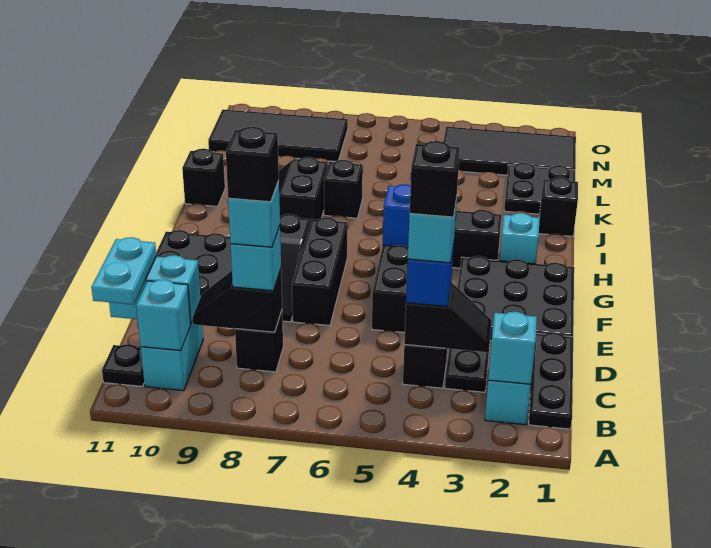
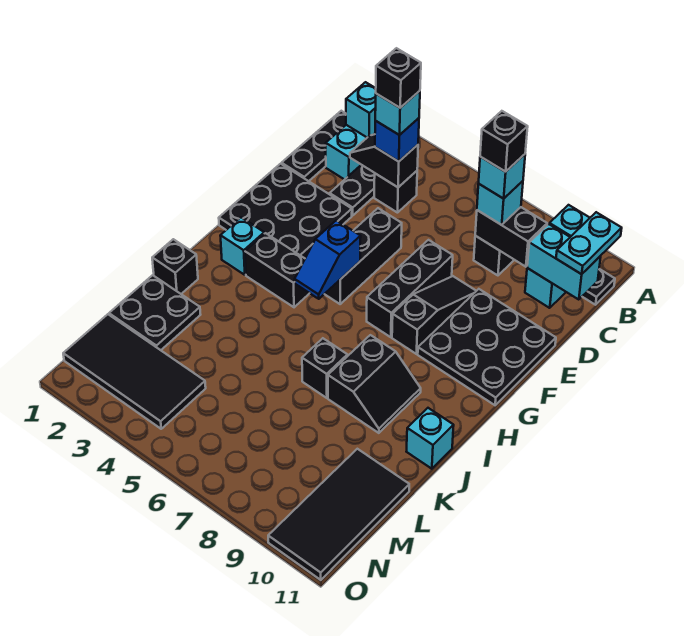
black slope C8:C9 level 2 top 8 -> black brick C8:C9 level 2
black brick J11 level 1 -> cyan brick J11 level 1
black tile M8:N11 level 1 -> black tile L10:O11 level 1

